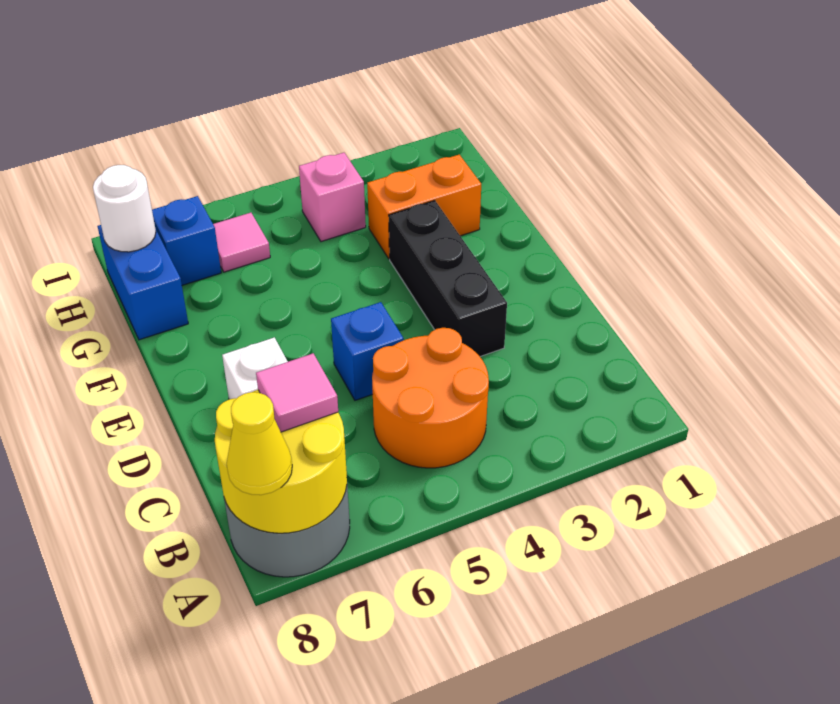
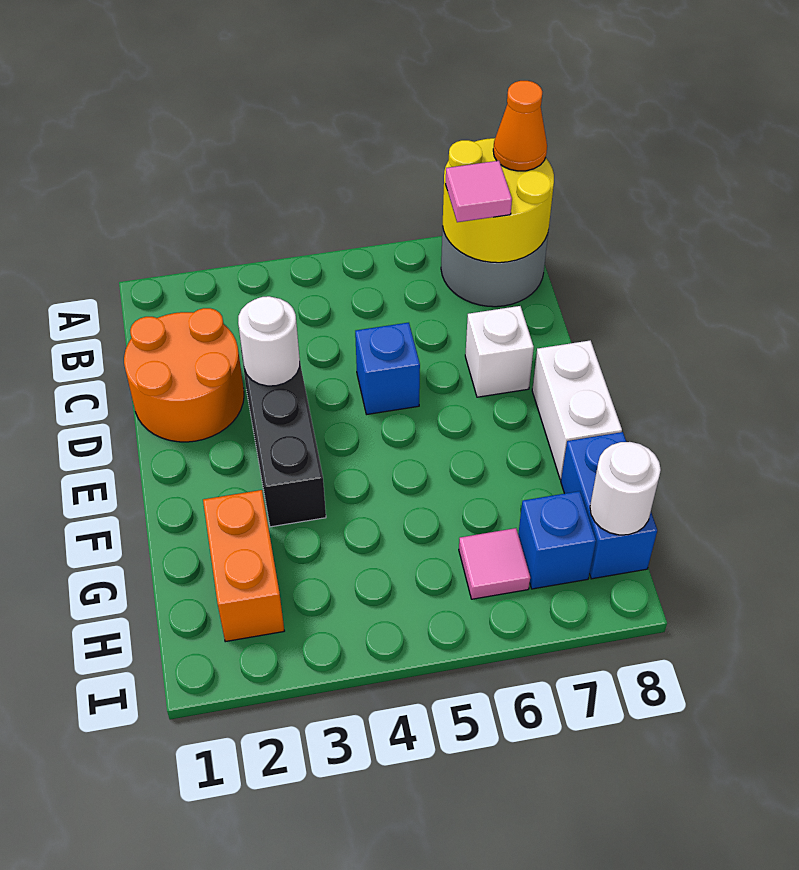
yellow cone A8 level 3 -> orange cone A8 level 3
orange round brick B4:C5 level 1 -> orange round brick C1:D2 level 1
none -> white round brick D3 level 2
none -> white brick E8:F8 level 1
orange brick G2:G3 level 1 -> orange brick G2:H2 level 1
pink brick H4 level 1 -> none

